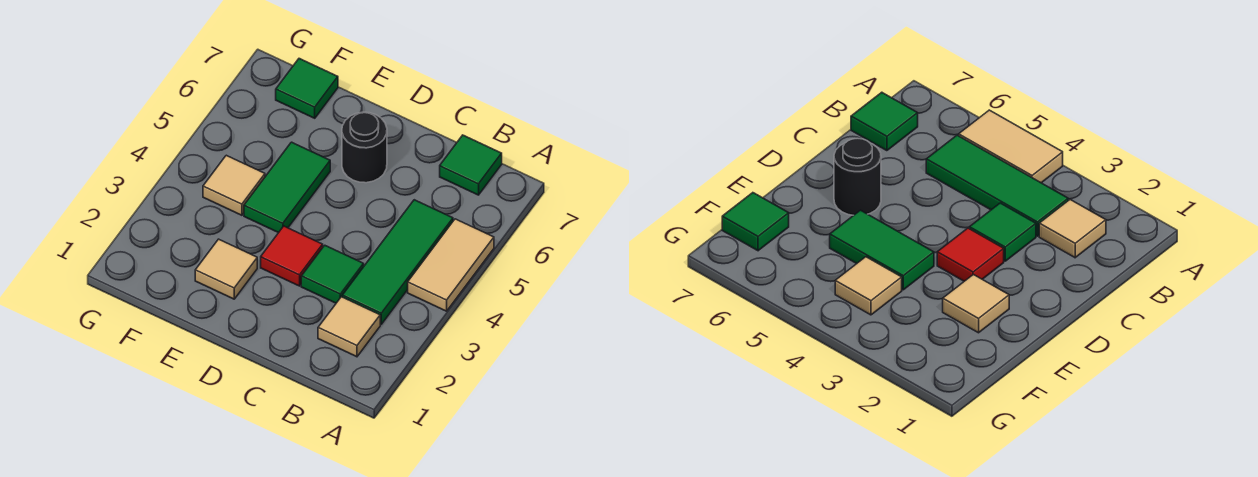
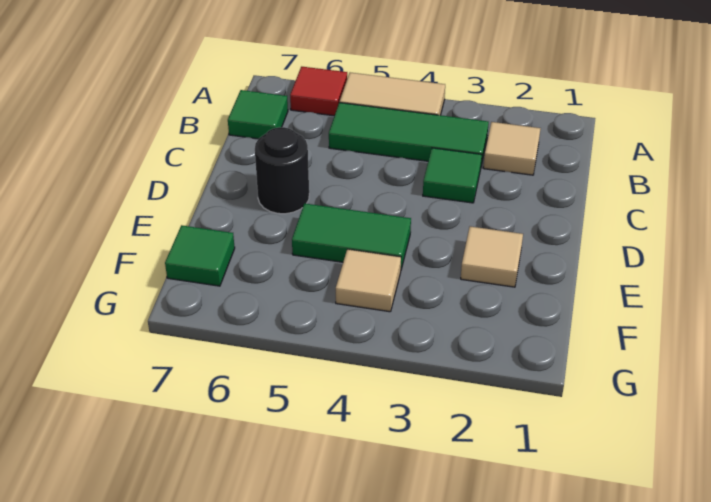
red tile D3 level 1 -> red tile A6 level 1

